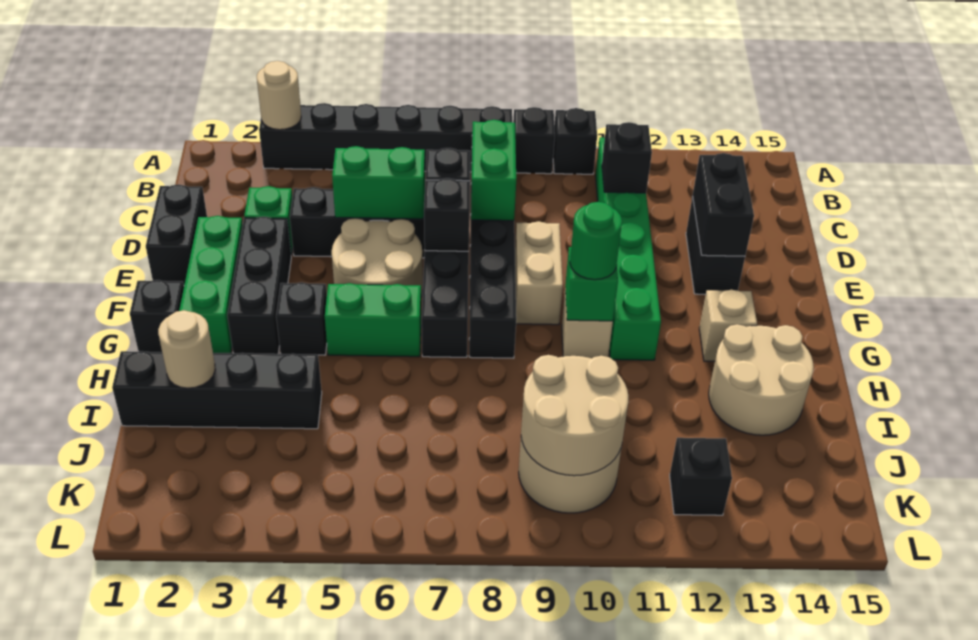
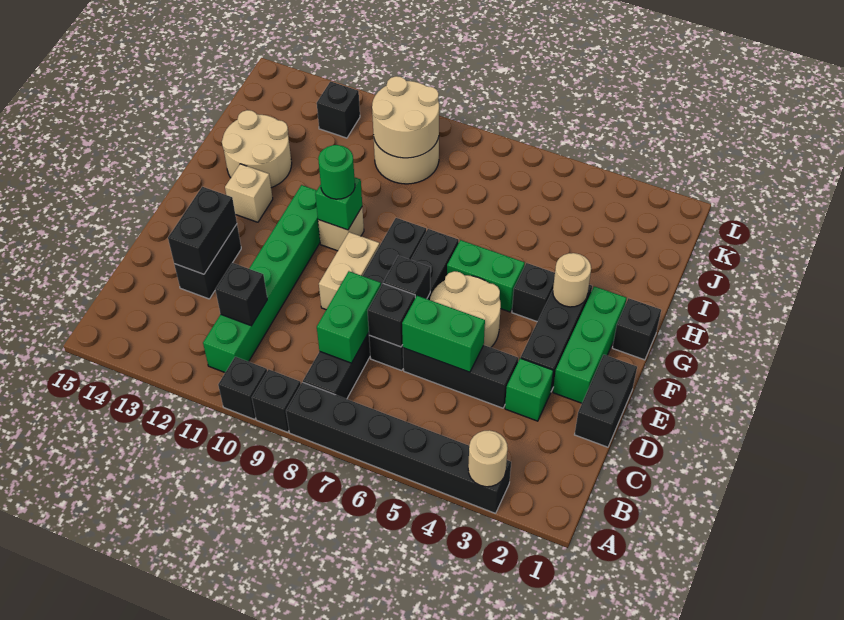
black brick I1:I4 level 1 -> none
tan round brick I2 level 2 -> tan round brick G3 level 2

